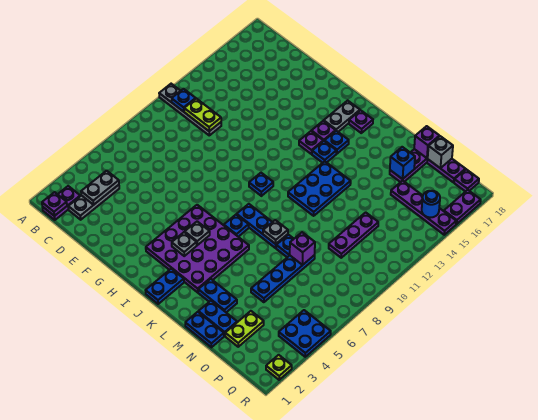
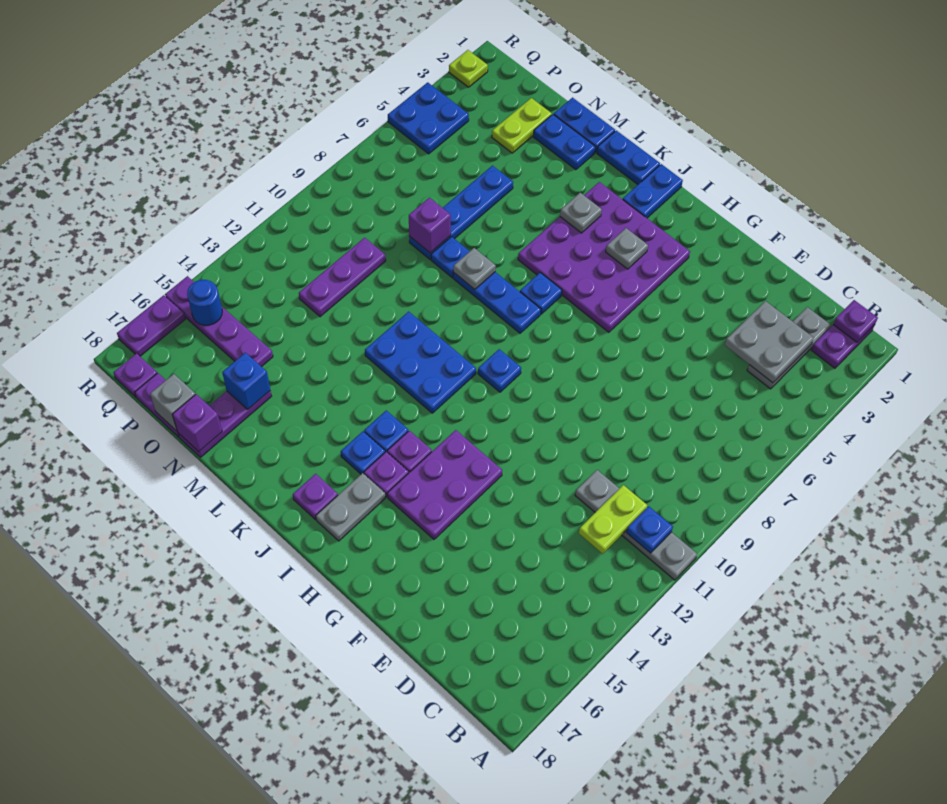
grey plate C3:C4 level 2 -> grey plate C3:D4 level 2
lime plate C11:D11 level 2 -> lime plate C11:C12 level 2
none -> purple plate G13:H15 level 1
grey plate I5 level 2 -> grey plate K4 level 2
blue plate K11:L13 level 1 -> blue plate J11:L12 level 1
blue plate L3:M3 level 1 -> blue plate K1:L1 level 1

